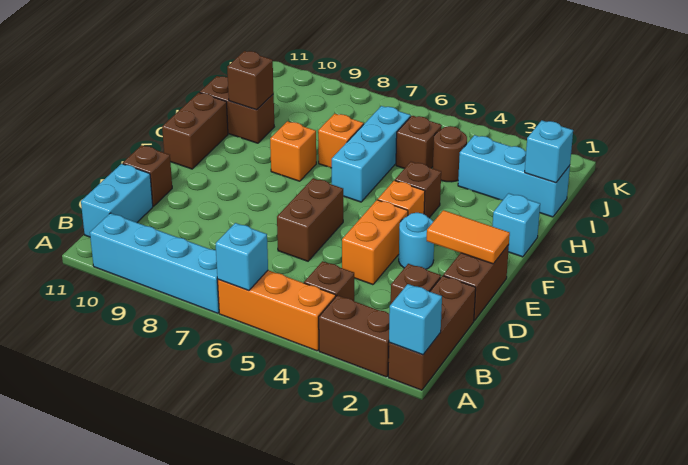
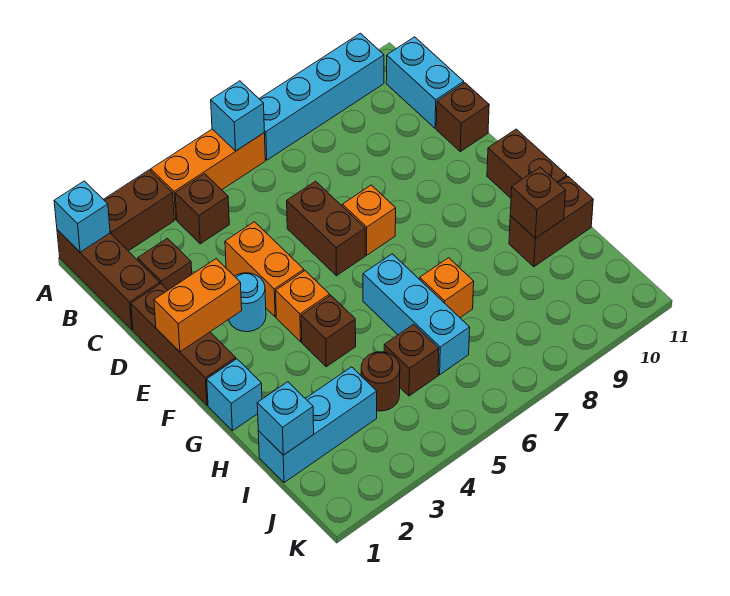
brown brick D1:E1 level 1 -> brown brick D1:F1 level 1
orange tile E1:E2 level 2 -> orange brick E1:E2 level 2
orange brick G8 level 1 -> orange brick E7 level 1

